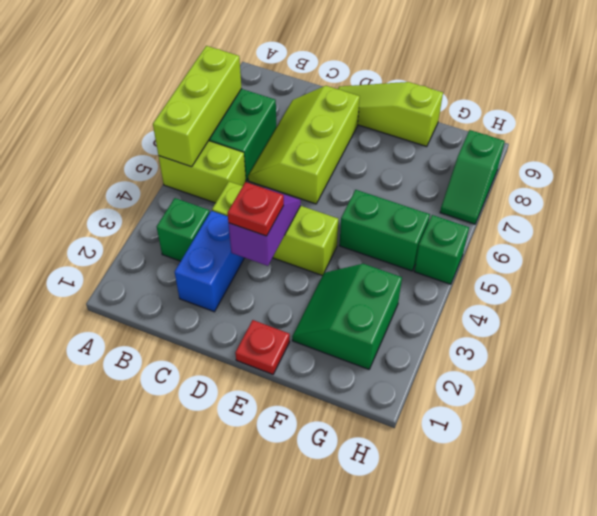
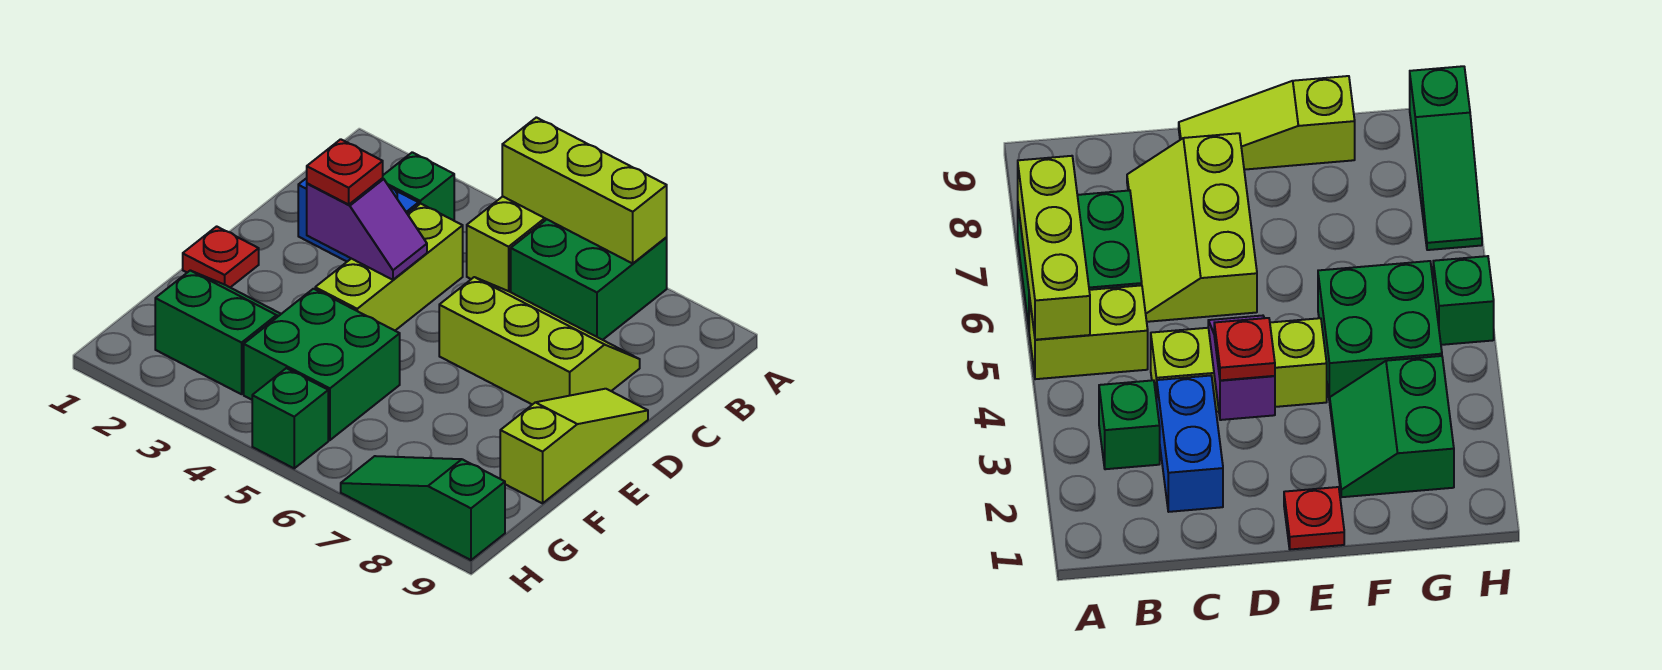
green brick F5:G5 level 1 -> green brick F4:G5 level 1
green slope H7:H8 level 1 top 8 -> green slope H7:H9 level 1 top 9

